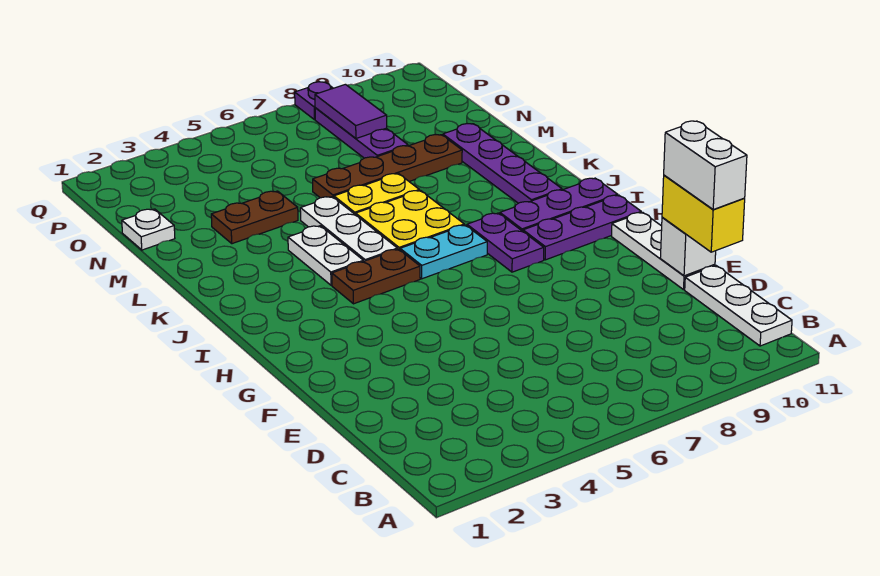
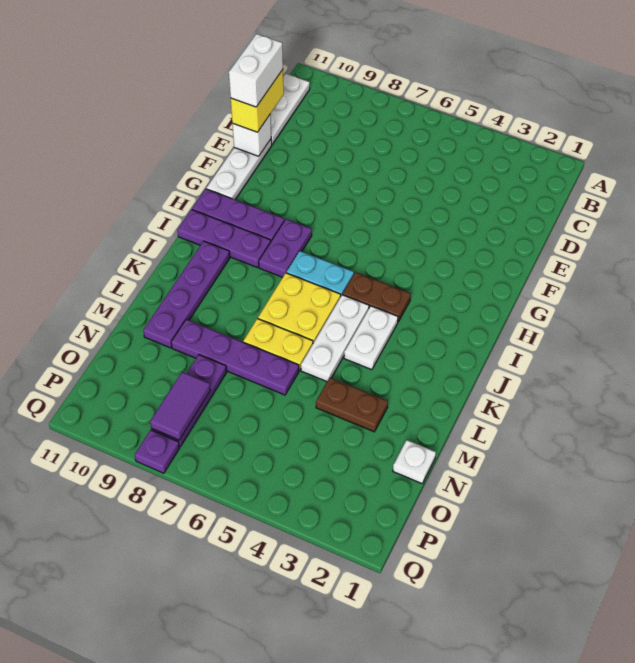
brown plate M6:M9 level 1 -> purple plate M6:M9 level 1

